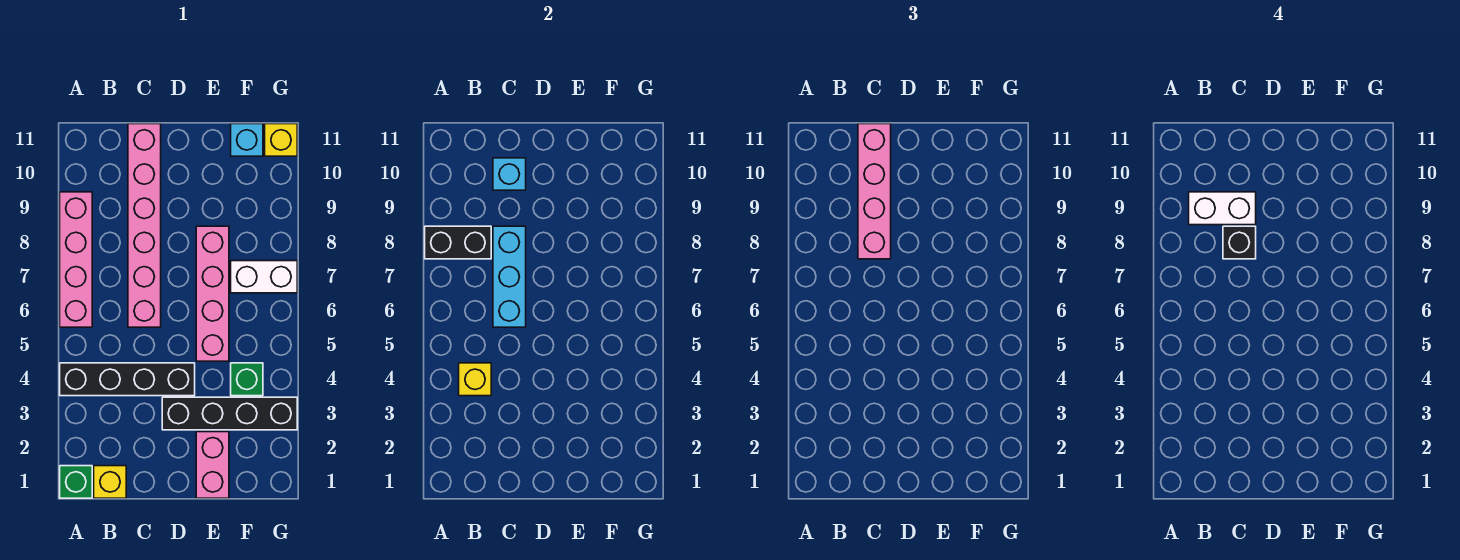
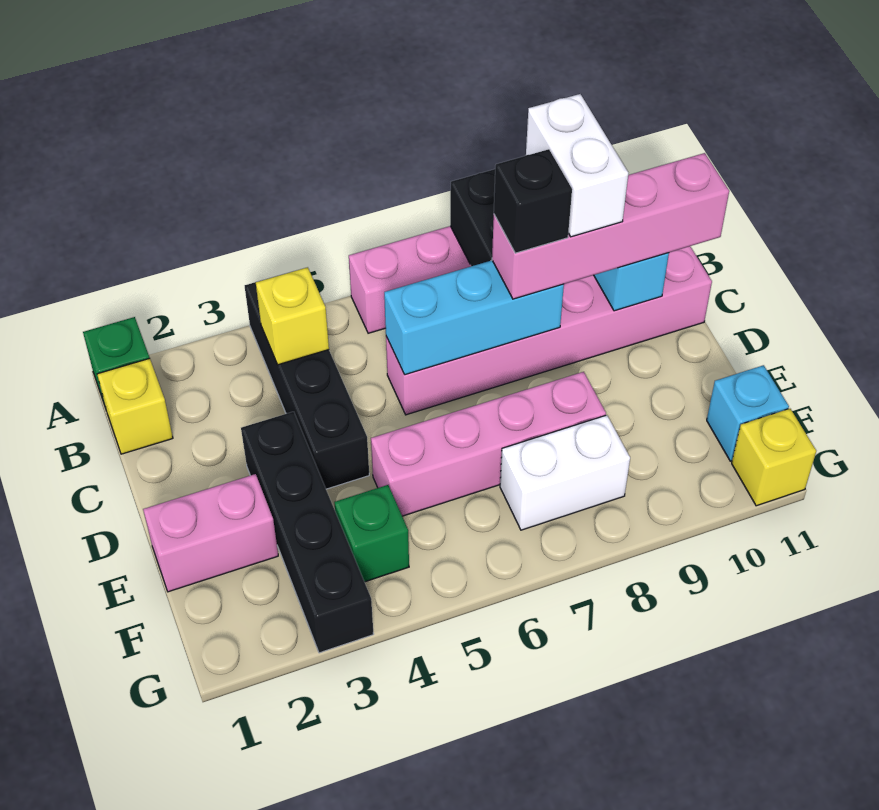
white brick F7:G7 level 1 -> white brick F7:F8 level 1

